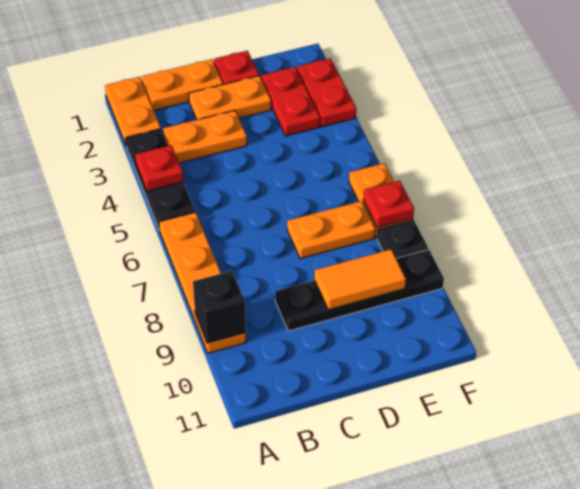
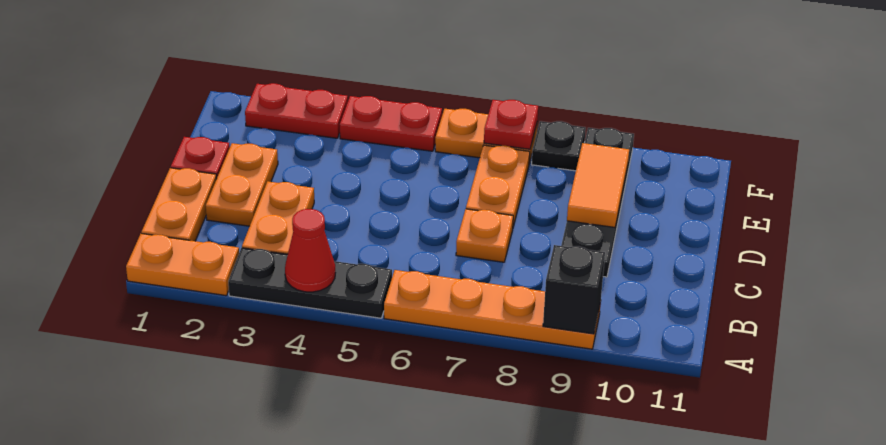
red plate A4 level 2 -> red cone A4 level 2
none -> orange plate C7 level 1
red plate E2:E3 level 1 -> red plate F4:F5 level 1

